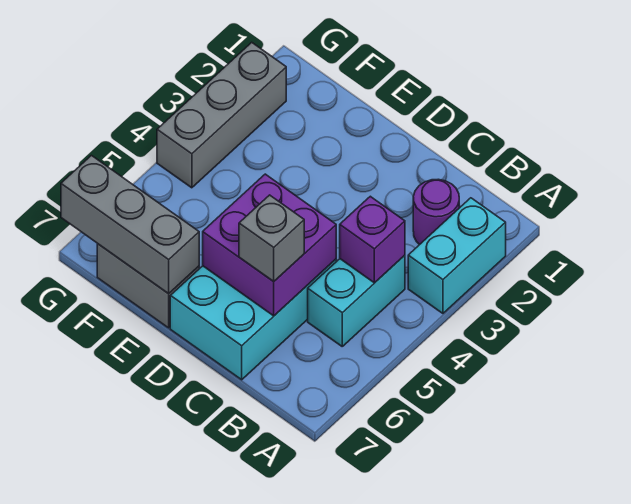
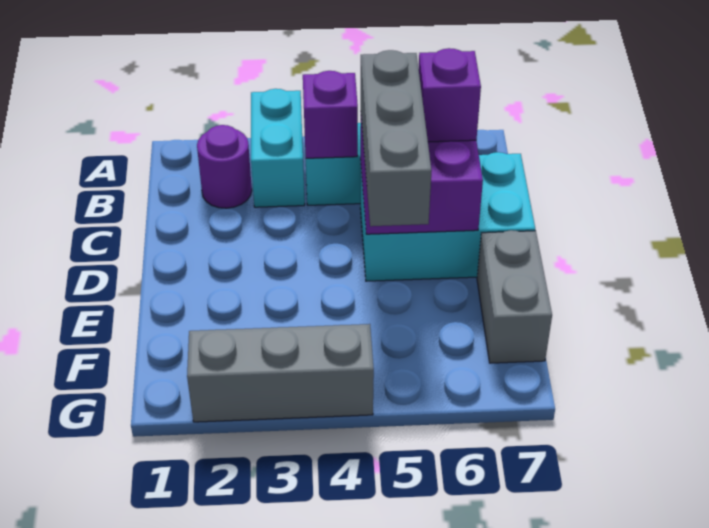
cyan brick A2:A3 level 1 -> cyan brick A3:B3 level 1
grey brick C6 level 3 -> purple brick C6 level 3
grey brick E7:G7 level 2 -> grey brick C5:E5 level 3

